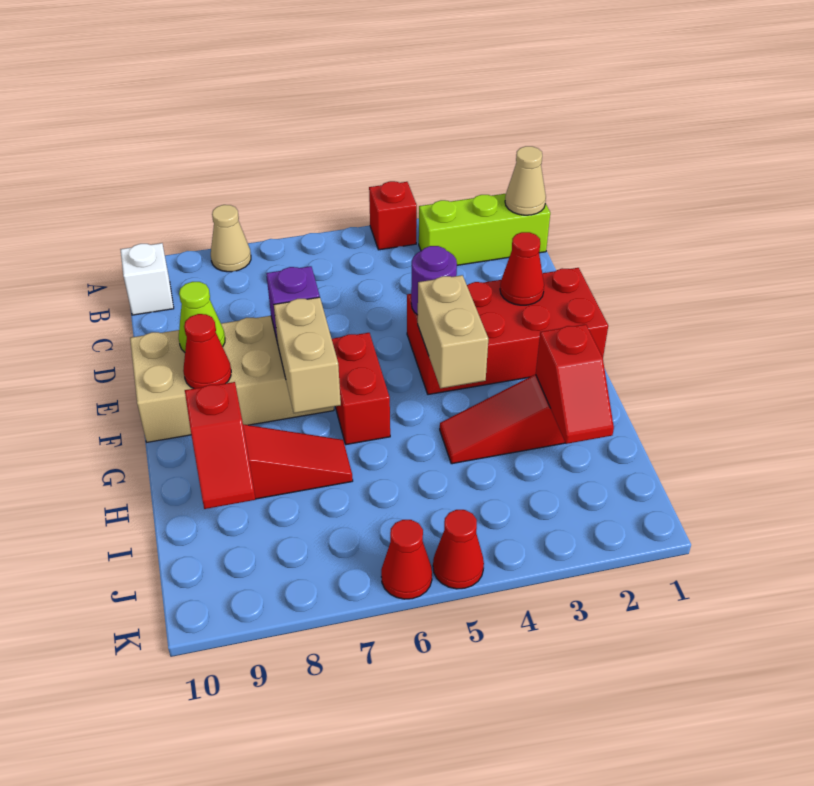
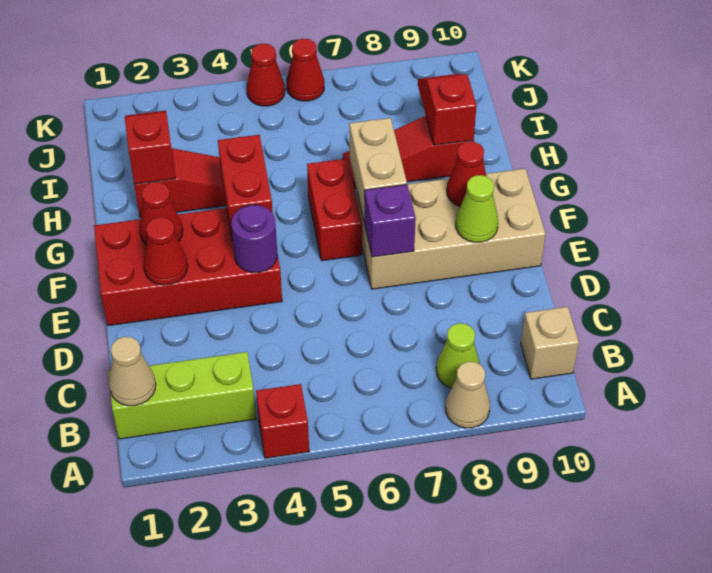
none -> lime cone B8 level 1
white brick B10 level 1 -> tan brick B10 level 1
none -> red cone F2 level 2
tan brick F4:G4 level 2 -> red brick F4:G4 level 2

